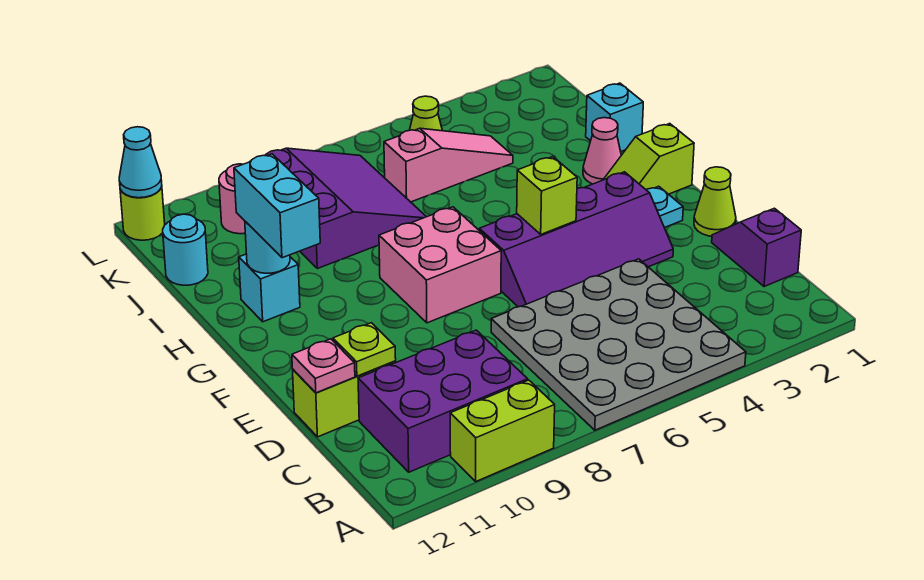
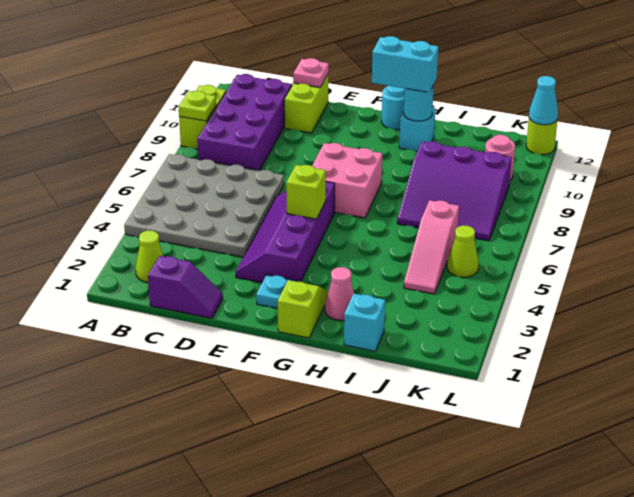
purple brick B9:C11 level 1 -> purple brick B8:C11 level 1
lime plate D11 level 2 -> lime plate A9 level 2
lime cone E1 level 1 -> lime cone B2 level 1
cyan round brick J12 level 1 -> cyan round brick G12 level 1

